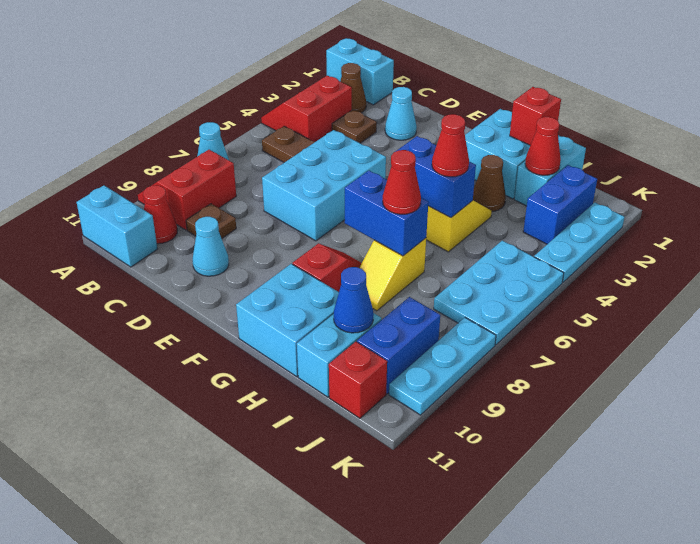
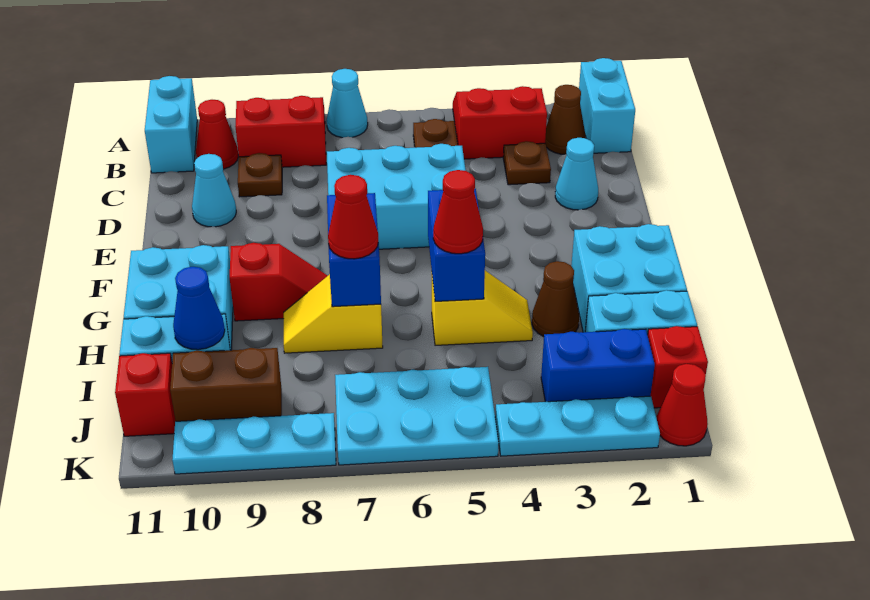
red brick H1 level 2 -> red brick J1 level 1
red cone I2 level 2 -> red cone K1 level 1
blue brick J9:J10 level 1 -> brown brick J9:J10 level 1

